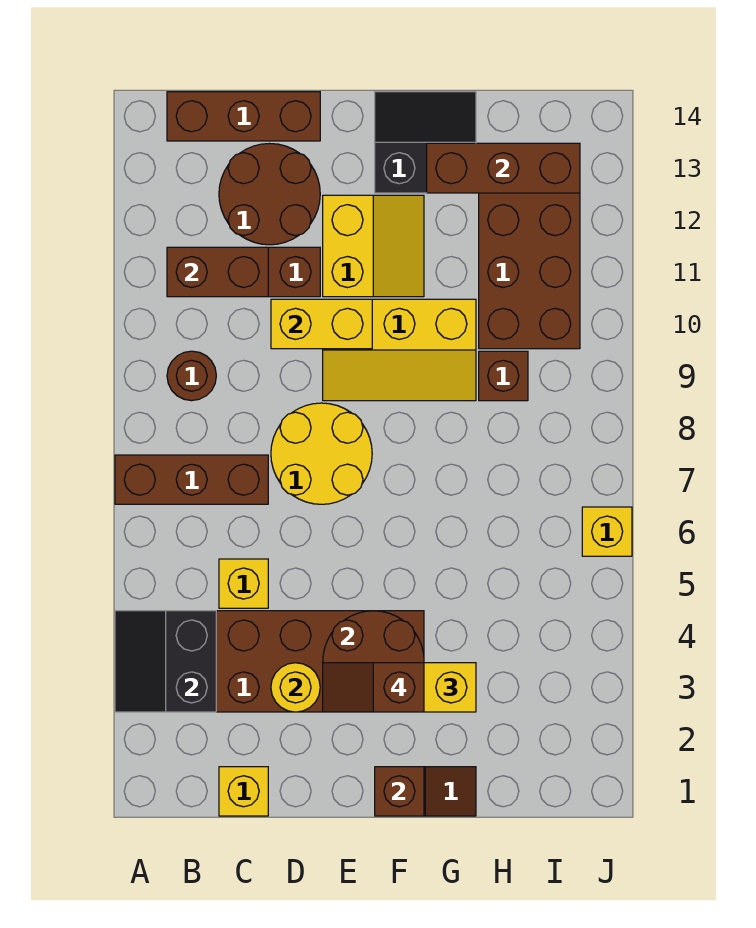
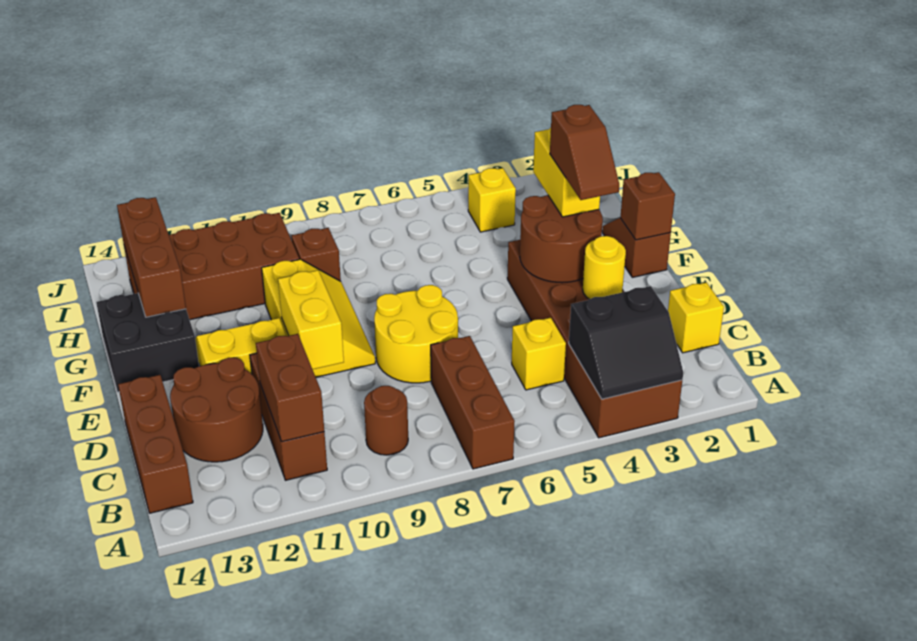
black slope F13:G14 level 1 top 13 -> black brick F13:G14 level 1
yellow brick J6 level 1 -> yellow brick I4 level 1

